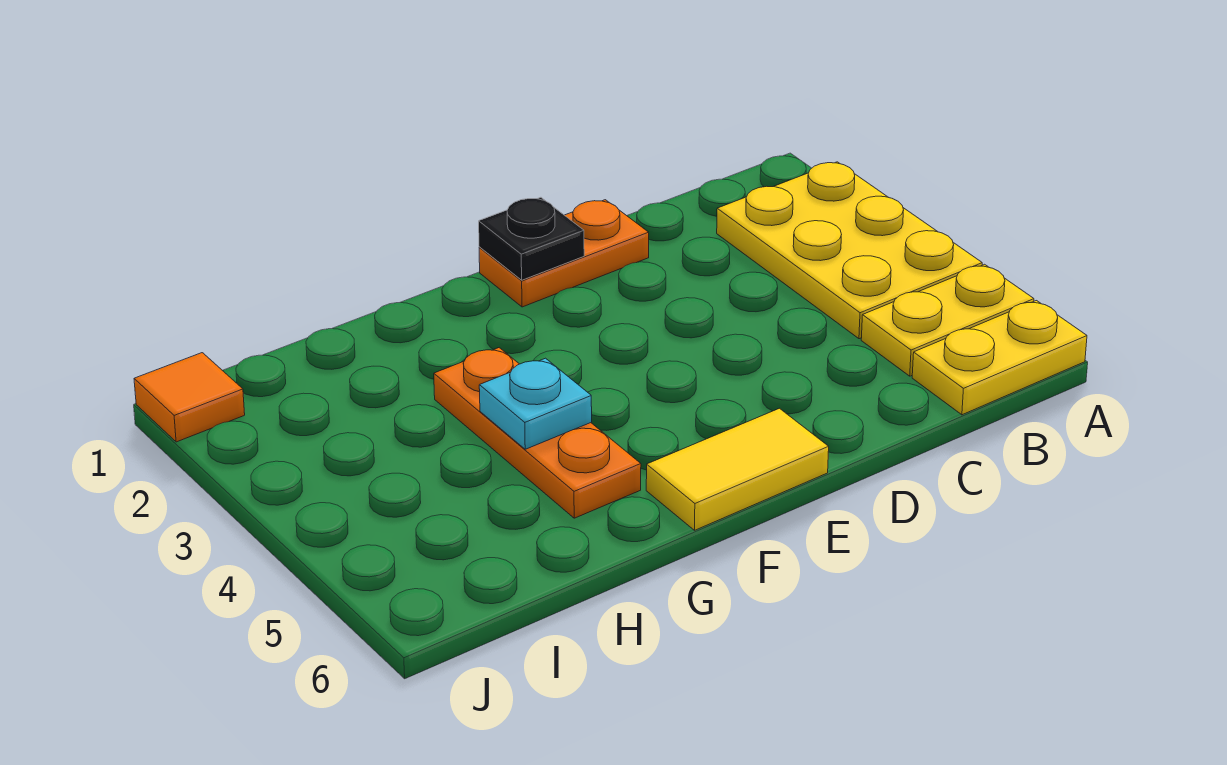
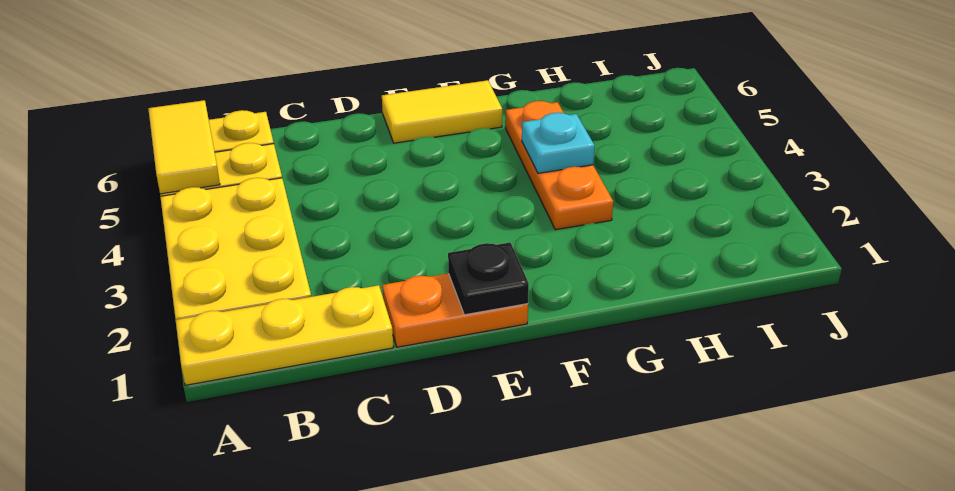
none -> yellow plate A1:C1 level 1
none -> yellow tile A5:A6 level 2
orange tile J1 level 1 -> none

